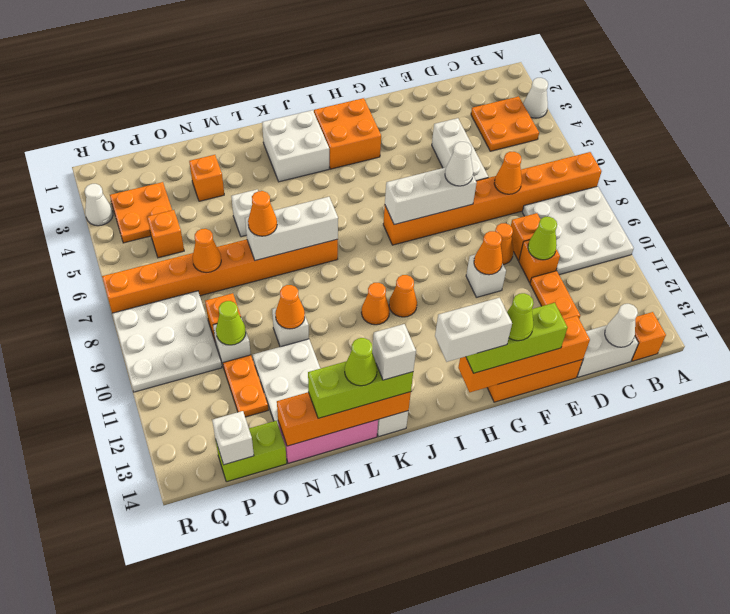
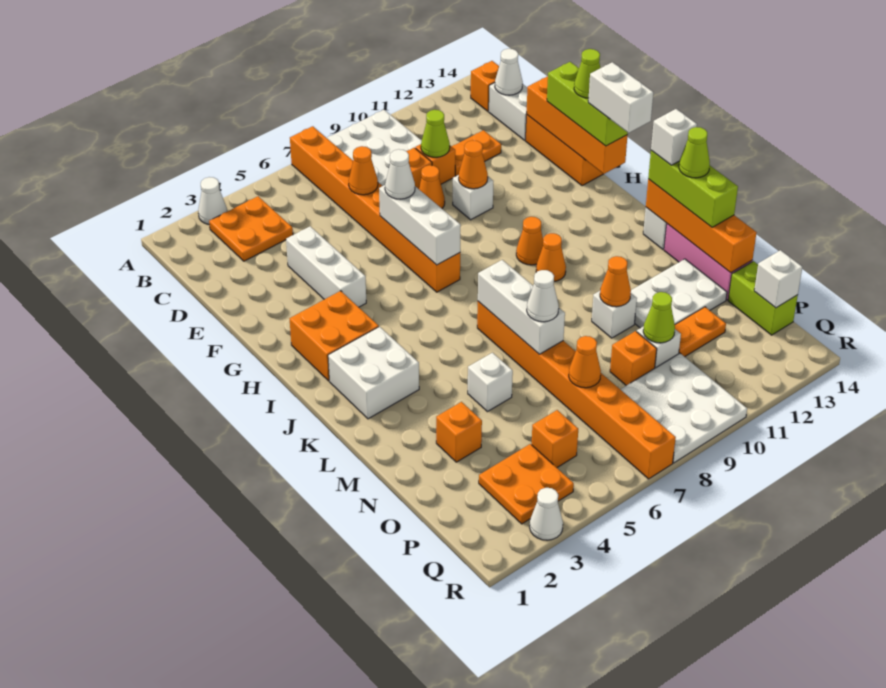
white brick E4:E6 level 1 -> white brick E4:G4 level 1
orange cone M7 level 3 -> white cone M7 level 3

